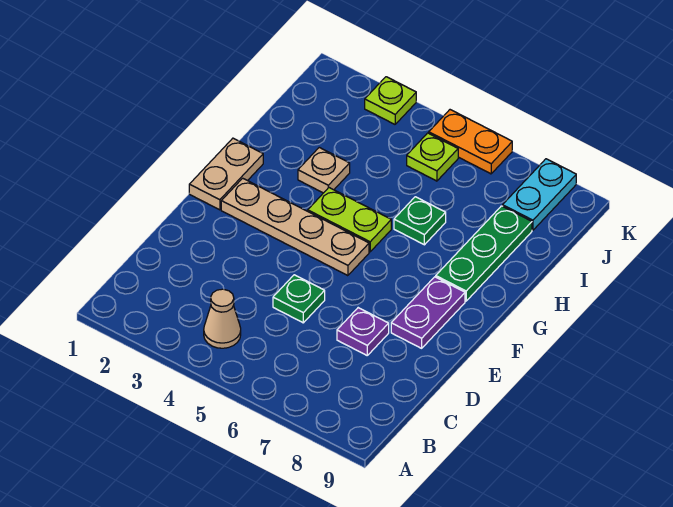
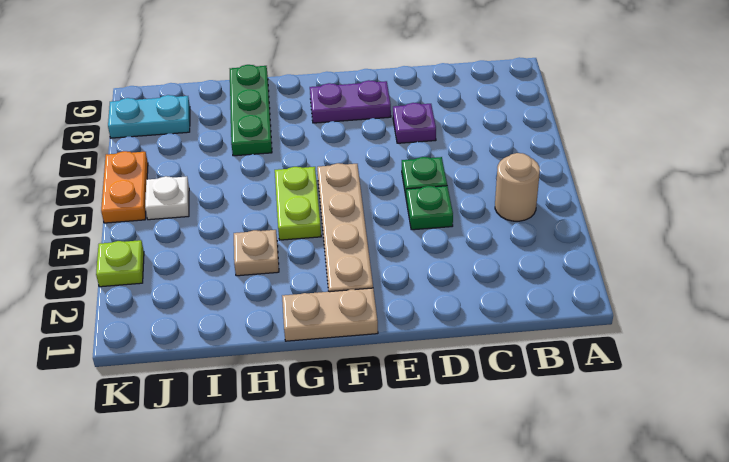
tan cone B4 level 1 -> tan round brick B4 level 1
green plate G8:I8 level 1 -> green plate H7:H9 level 1
green plate H6 level 1 -> green plate D4 level 1
lime plate J5 level 1 -> white plate J5 level 1

